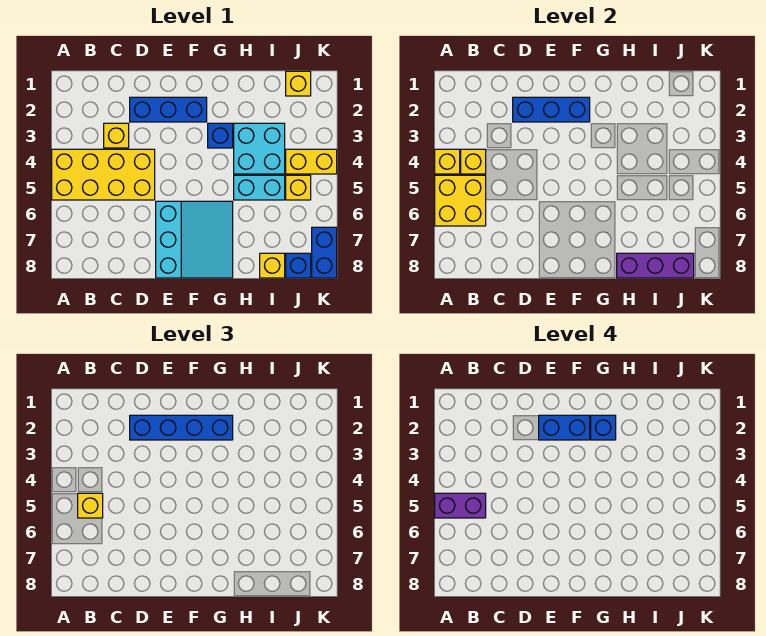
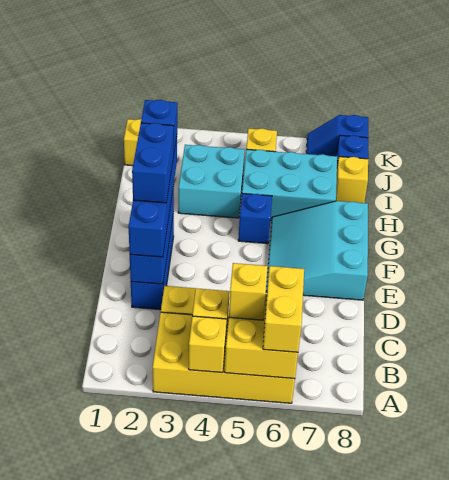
yellow brick A4:D5 level 1 -> yellow brick A3:B6 level 1
purple brick A5:B5 level 4 -> none
cyan slope E6:G8 level 1 top E -> cyan slope E6:G8 level 1 top 8
blue brick G3 level 1 -> blue brick G5 level 1
cyan brick H5:I5 level 1 -> cyan brick H5:I7 level 1
purple brick H8:J8 level 2 -> none
yellow brick J4:K4 level 1 -> yellow brick A6:B6 level 3
blue brick K7:K8 level 1 -> blue slope K7:K8 level 1 top 8

